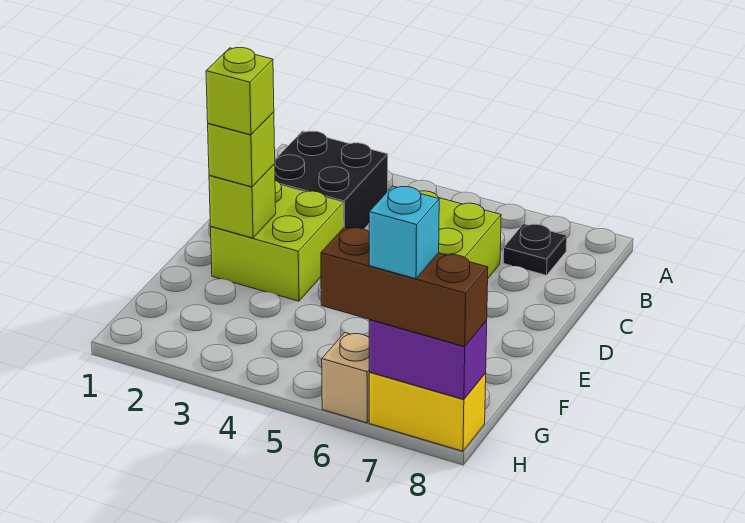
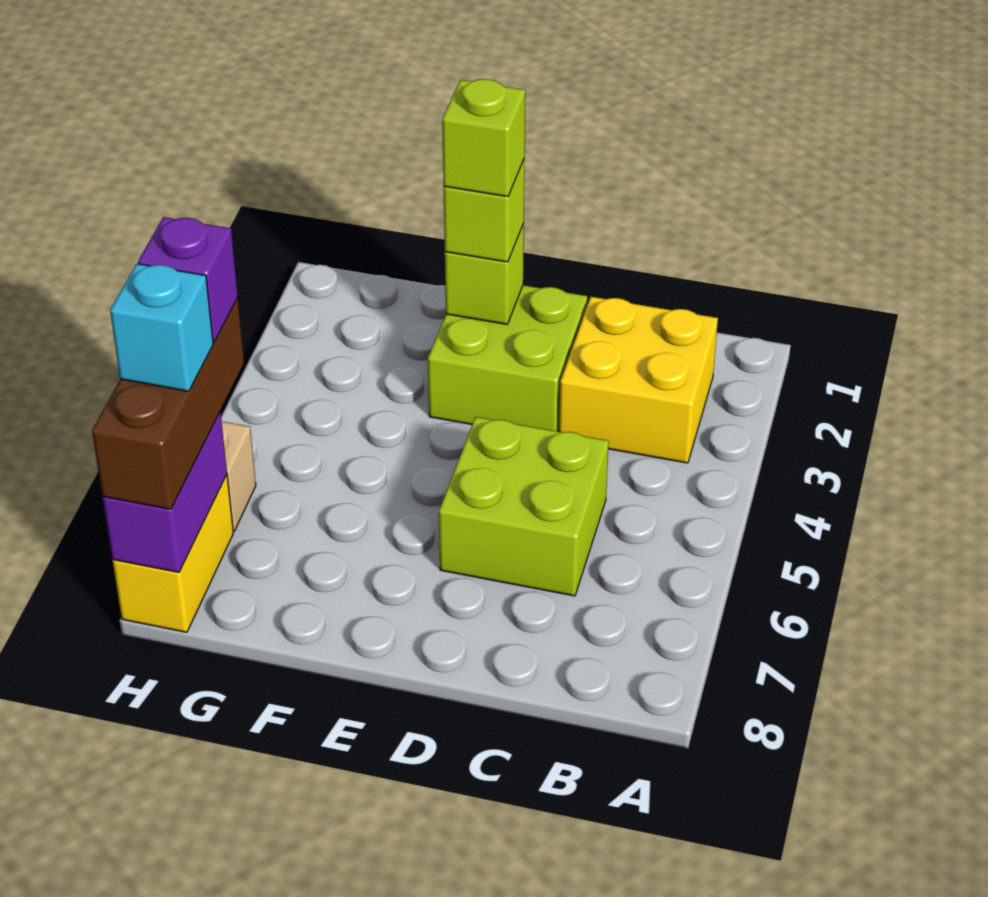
black brick B2:C3 level 1 -> yellow brick B2:C3 level 1
black plate B7 level 1 -> none
none -> purple brick H6 level 4

